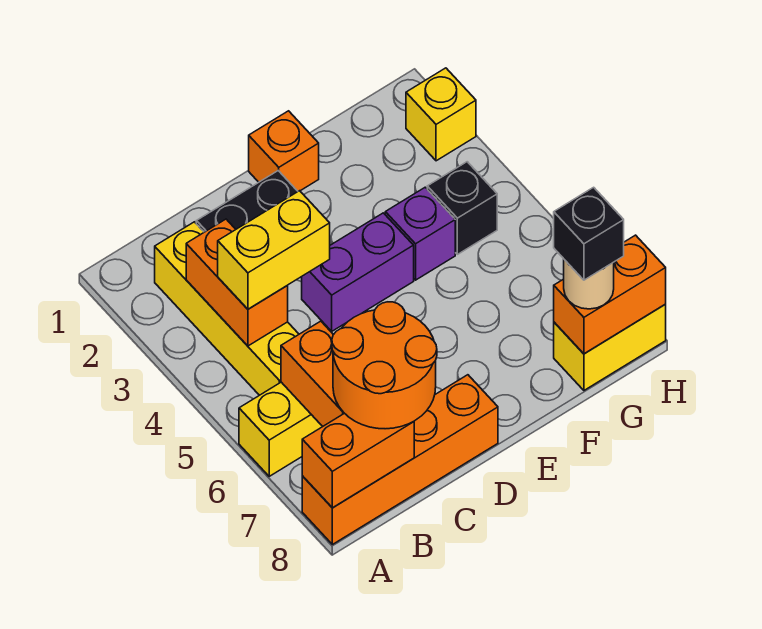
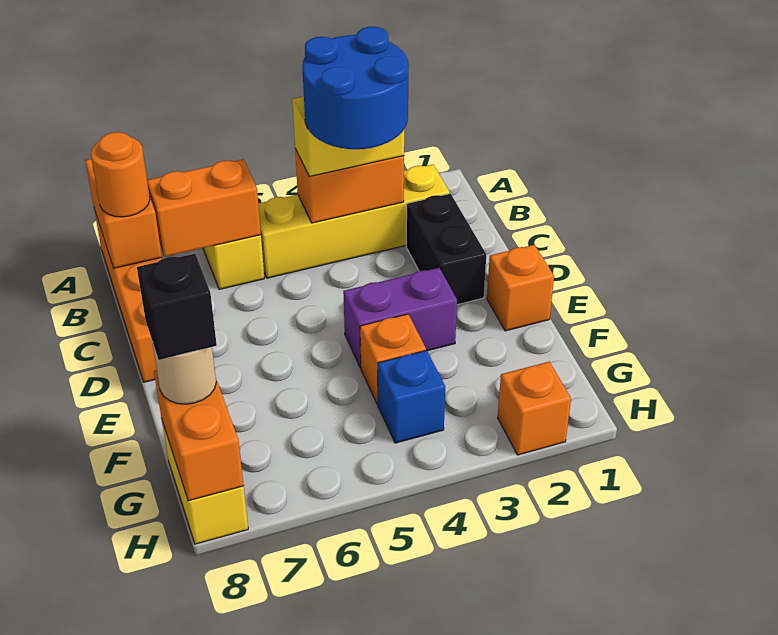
none -> blue round brick B3:C4 level 4
yellow brick B4:C4 level 3 -> yellow brick B3:B4 level 3
orange round brick B7:C8 level 3 -> orange round brick B8 level 3
purple brick D4:E4 level 1 -> purple brick E3:E4 level 1
purple brick F4 level 1 -> orange brick F4 level 1
black brick G4 level 1 -> blue brick G4 level 1
yellow brick H2 level 1 -> orange brick H2 level 1

